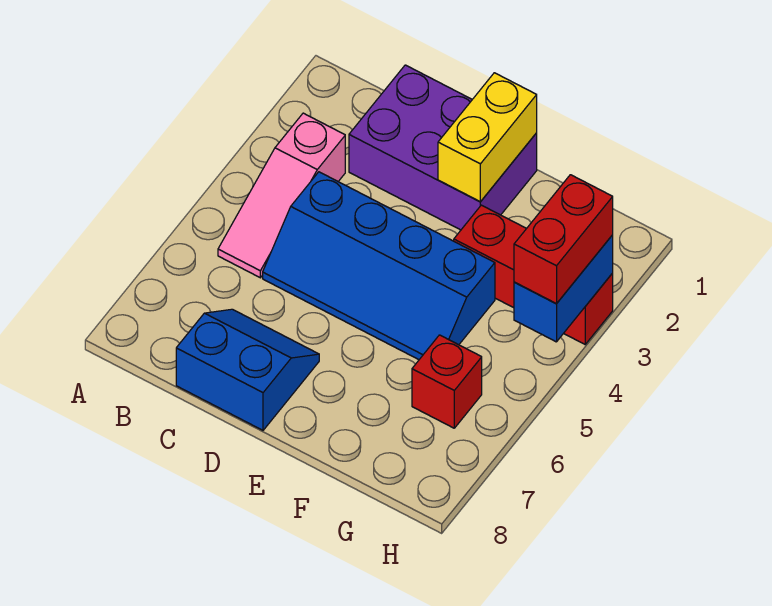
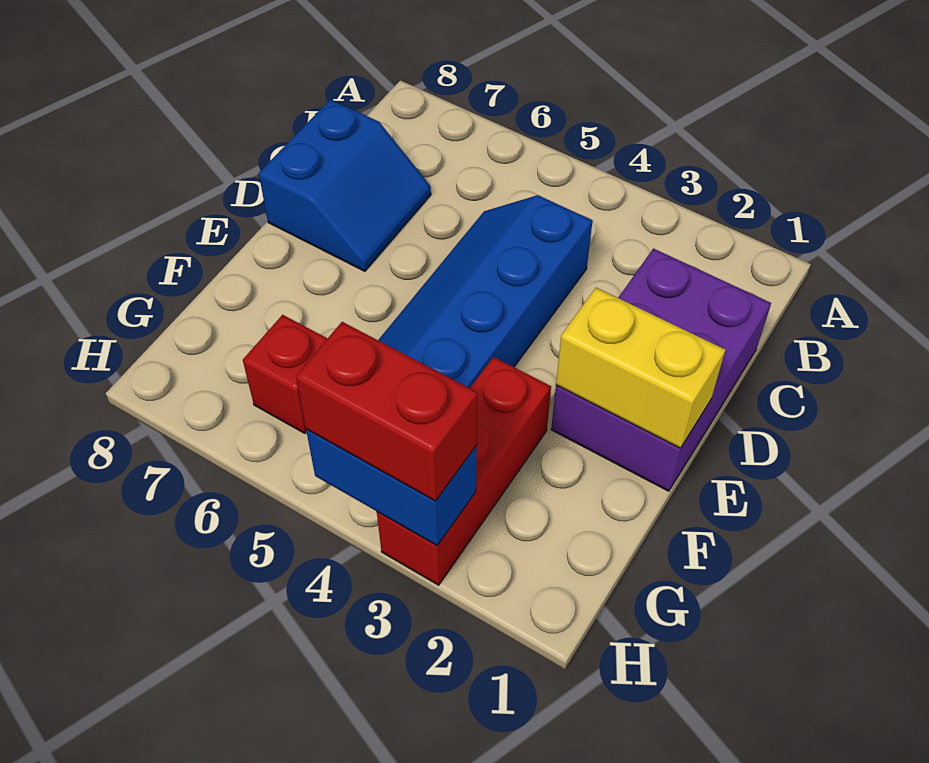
pink slope B3:B5 level 1 top 3 -> none

